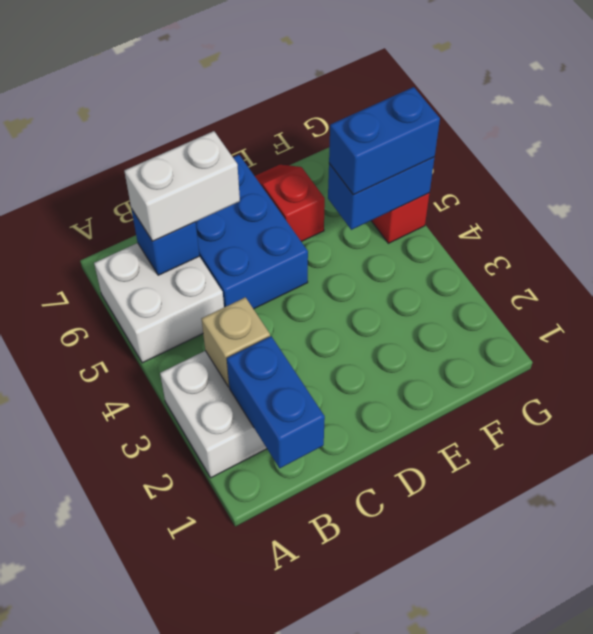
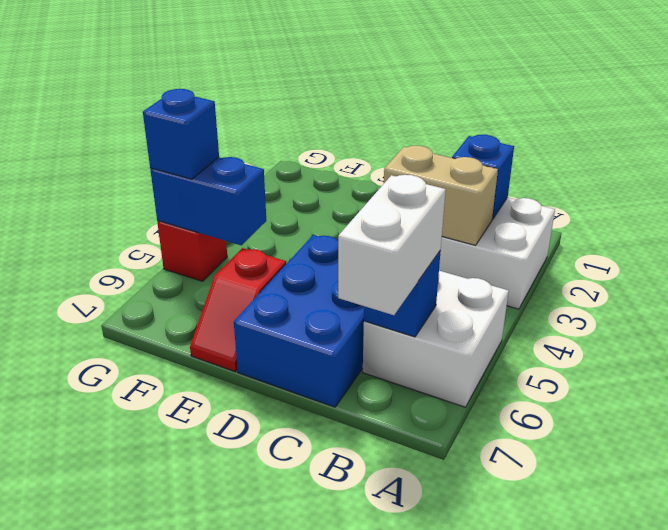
blue brick B1:B2 level 2 -> blue brick B2 level 2
tan brick B3 level 2 -> tan brick B3:C3 level 2
white brick B6:C6 level 3 -> white brick B6:B7 level 3
blue brick F5:G5 level 3 -> blue brick G5 level 3

